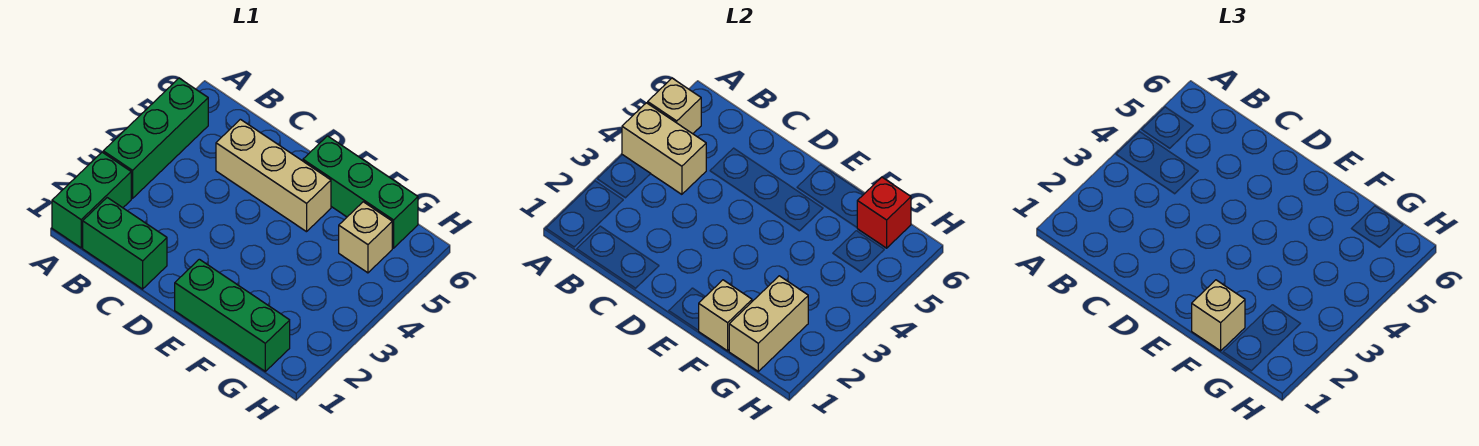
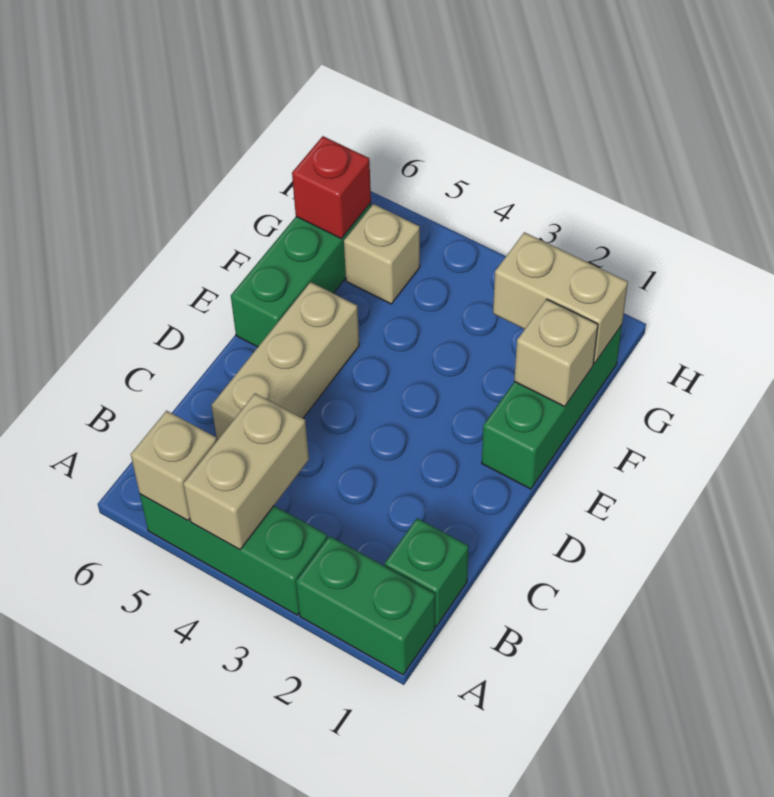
green brick B1:C1 level 1 -> green brick B1 level 1
tan brick F1 level 3 -> none

